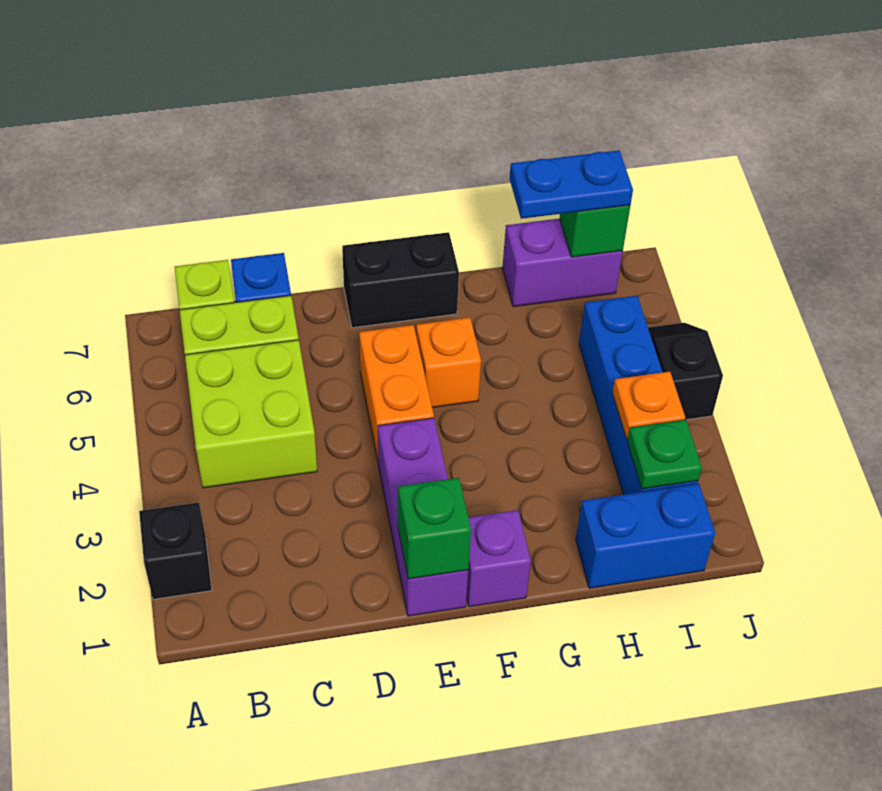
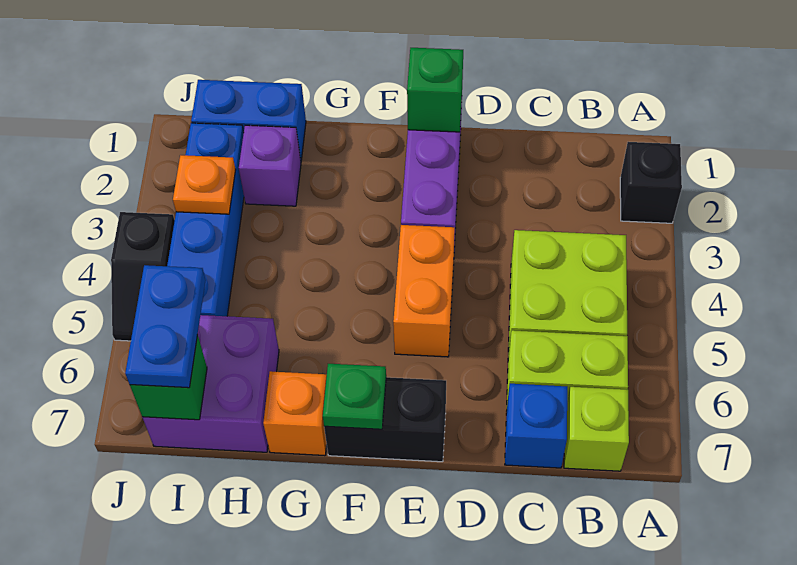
purple brick F1 level 1 -> purple brick H2 level 1
orange brick F5 level 1 -> orange brick G7 level 1
purple brick H7:I7 level 1 -> purple brick H6:I7 level 1
blue plate H7:I7 level 3 -> blue plate I6:I7 level 3
green plate I2 level 2 -> green plate F7 level 2

